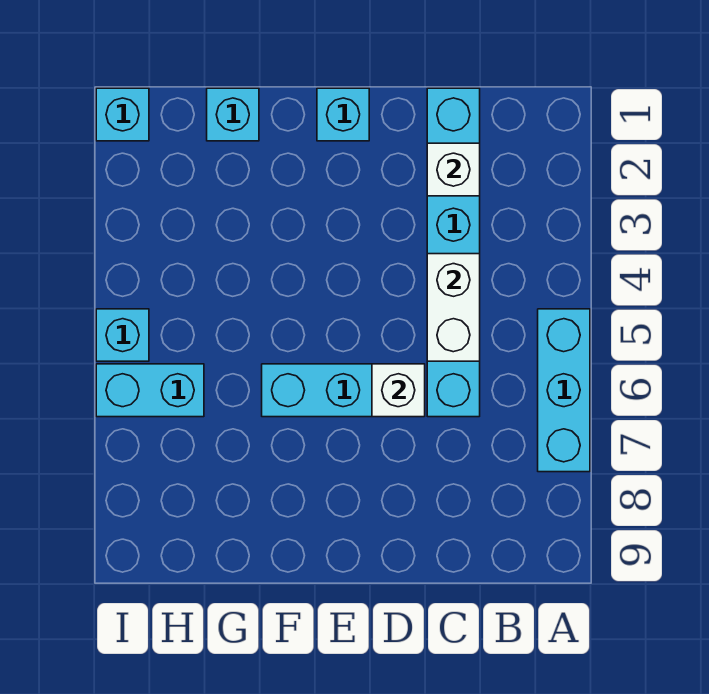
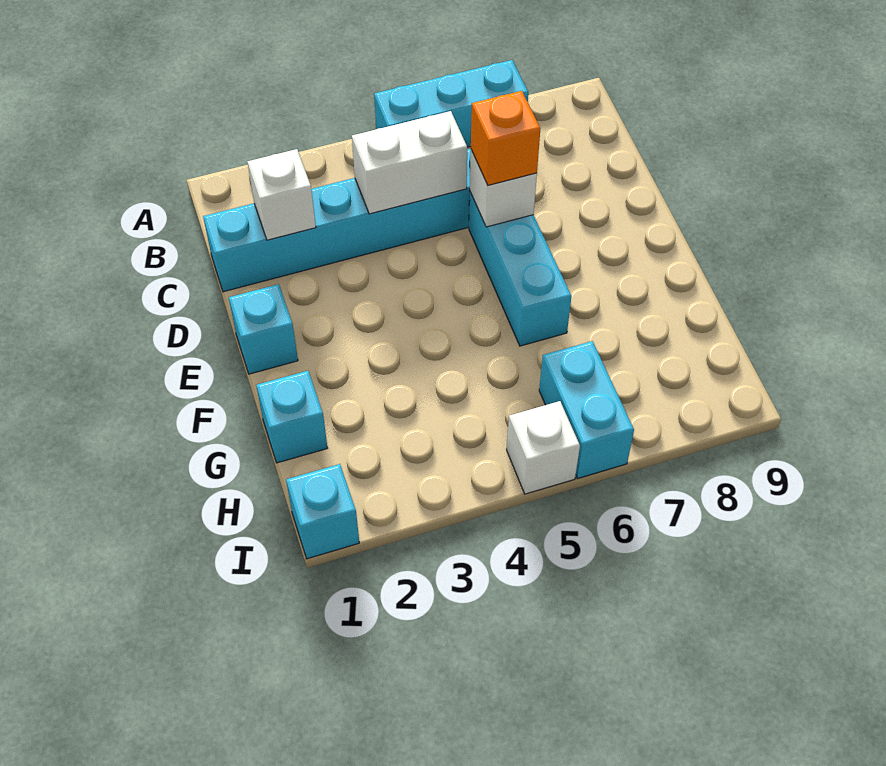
none -> orange brick D6 level 3
cyan brick I5 level 1 -> white brick I5 level 1

